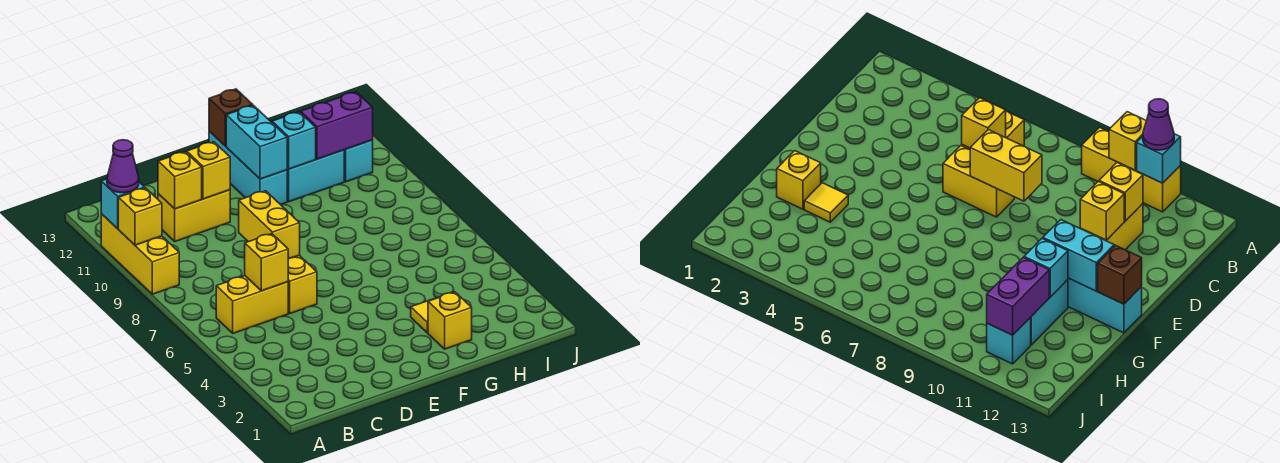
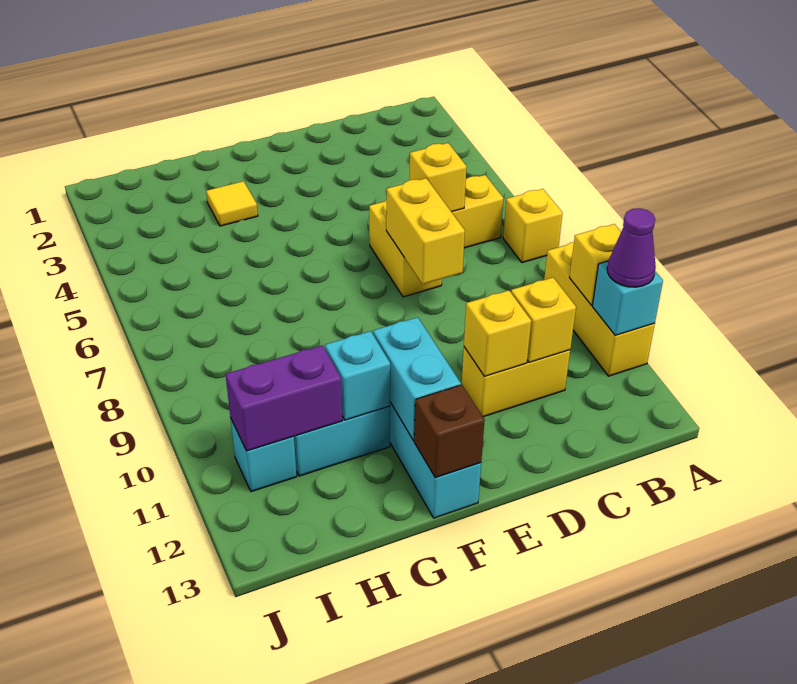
yellow brick G2 level 1 -> yellow brick A7 level 1

